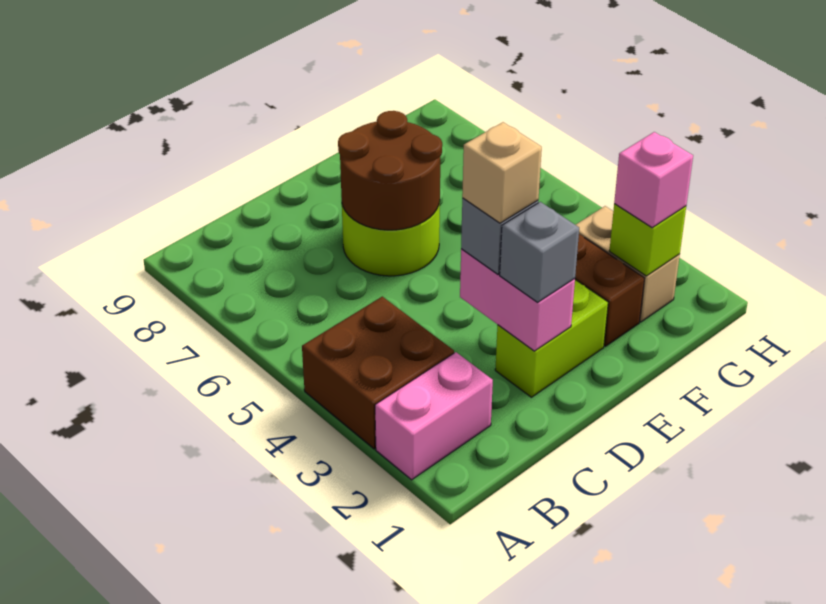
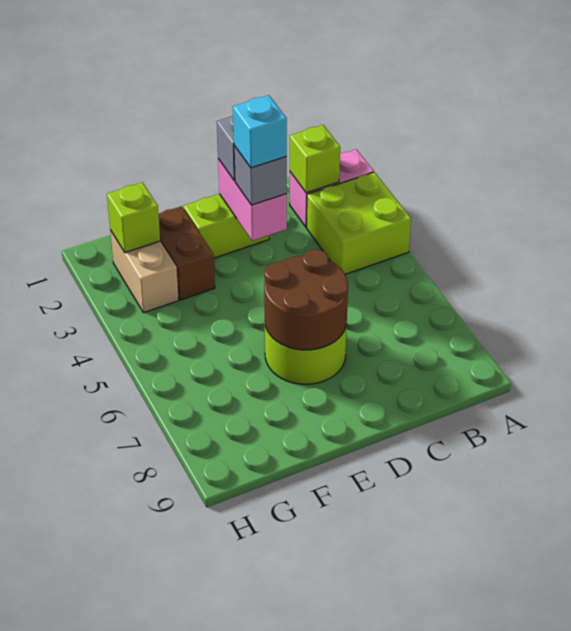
brown brick A3:B4 level 1 -> lime brick A3:B4 level 1
none -> lime brick B2 level 2
tan brick D3 level 4 -> cyan brick D3 level 4
pink brick G2 level 3 -> none

